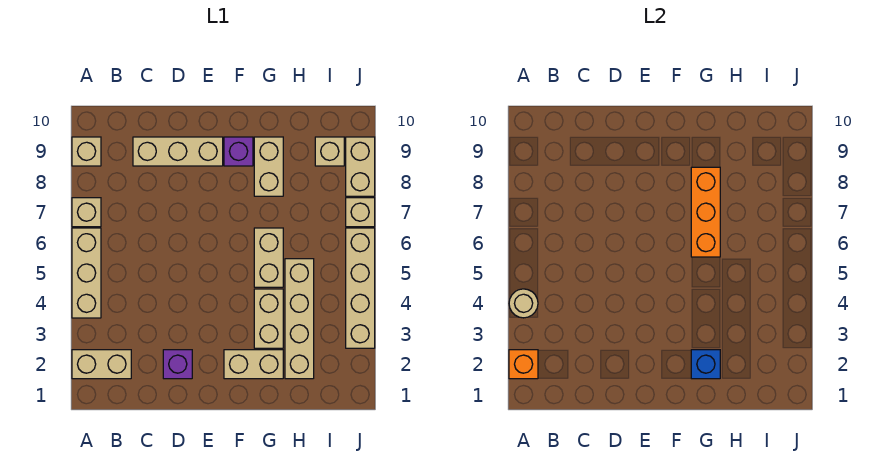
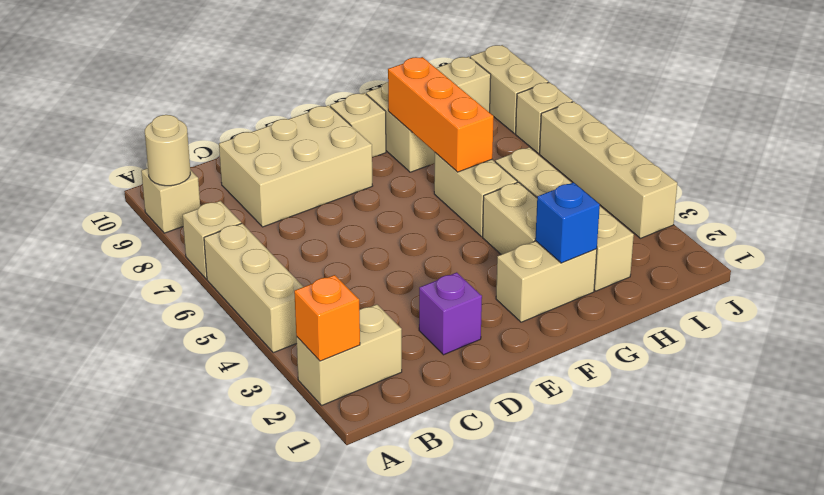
tan round brick A4 level 2 -> tan round brick A9 level 2
tan brick C9:E9 level 1 -> tan brick C8:E9 level 1
purple brick F9 level 1 -> tan brick F9 level 1

